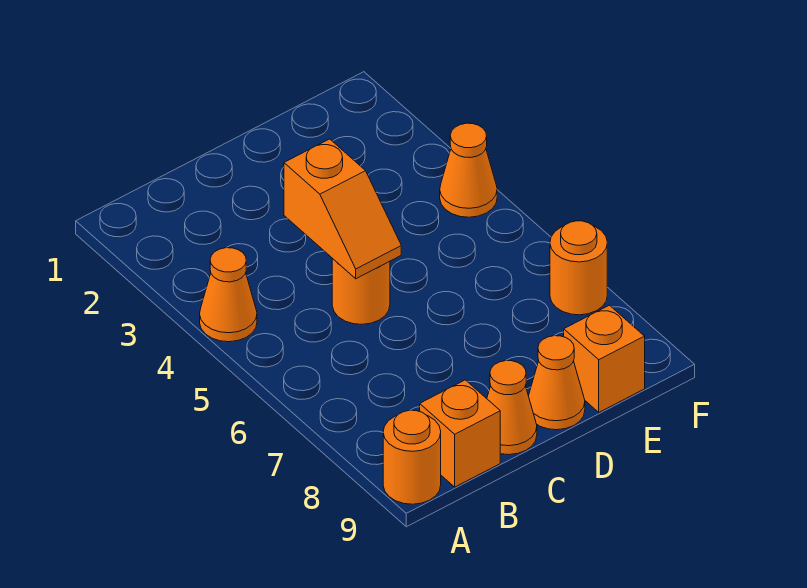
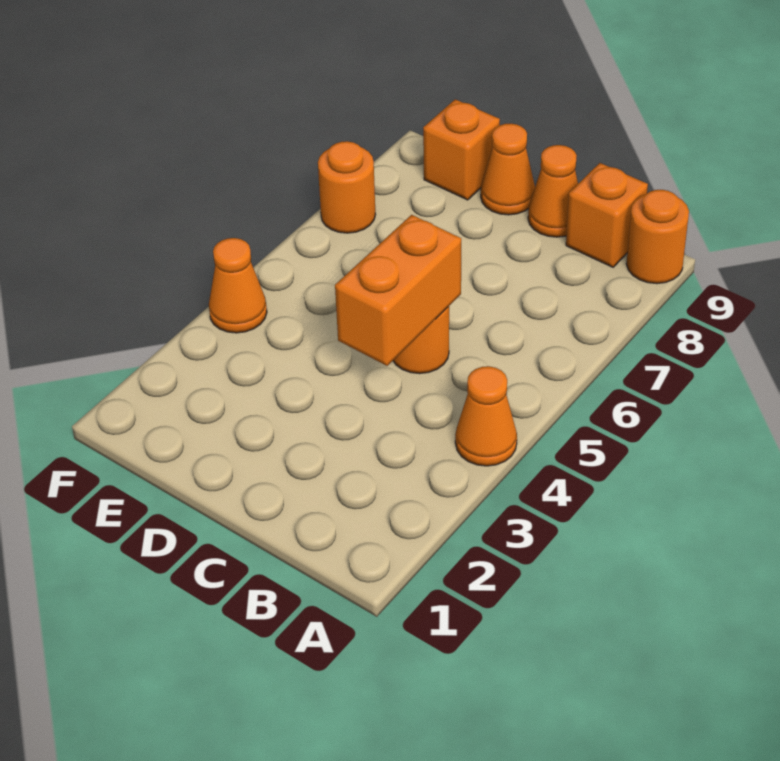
orange slope C4:C5 level 2 top 4 -> orange brick C4:C5 level 2

